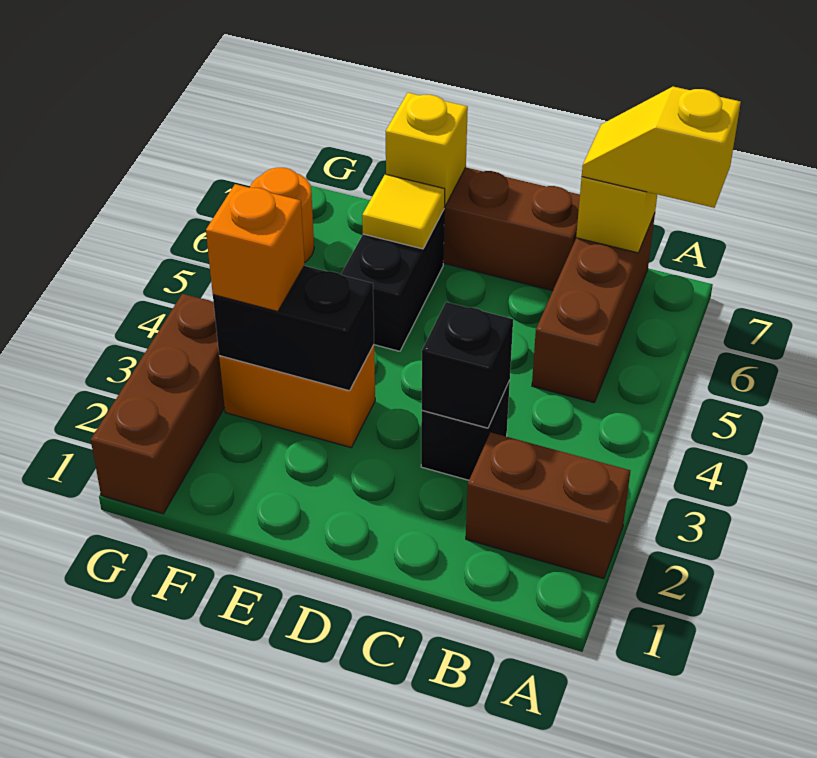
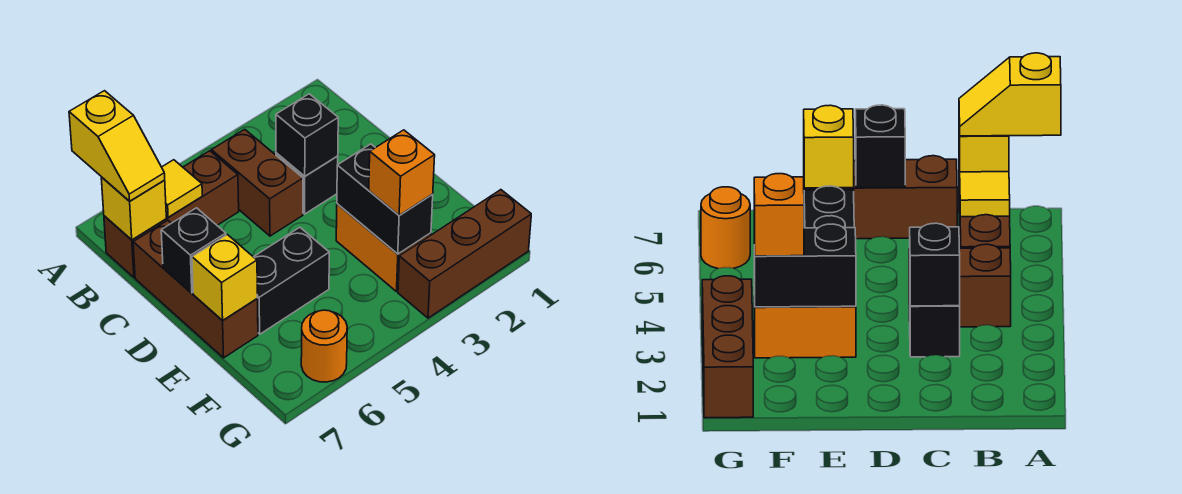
brown brick A2:B2 level 1 -> brown brick B4:C4 level 1
none -> black brick D7 level 2
yellow tile E6 level 2 -> yellow tile B6 level 2

